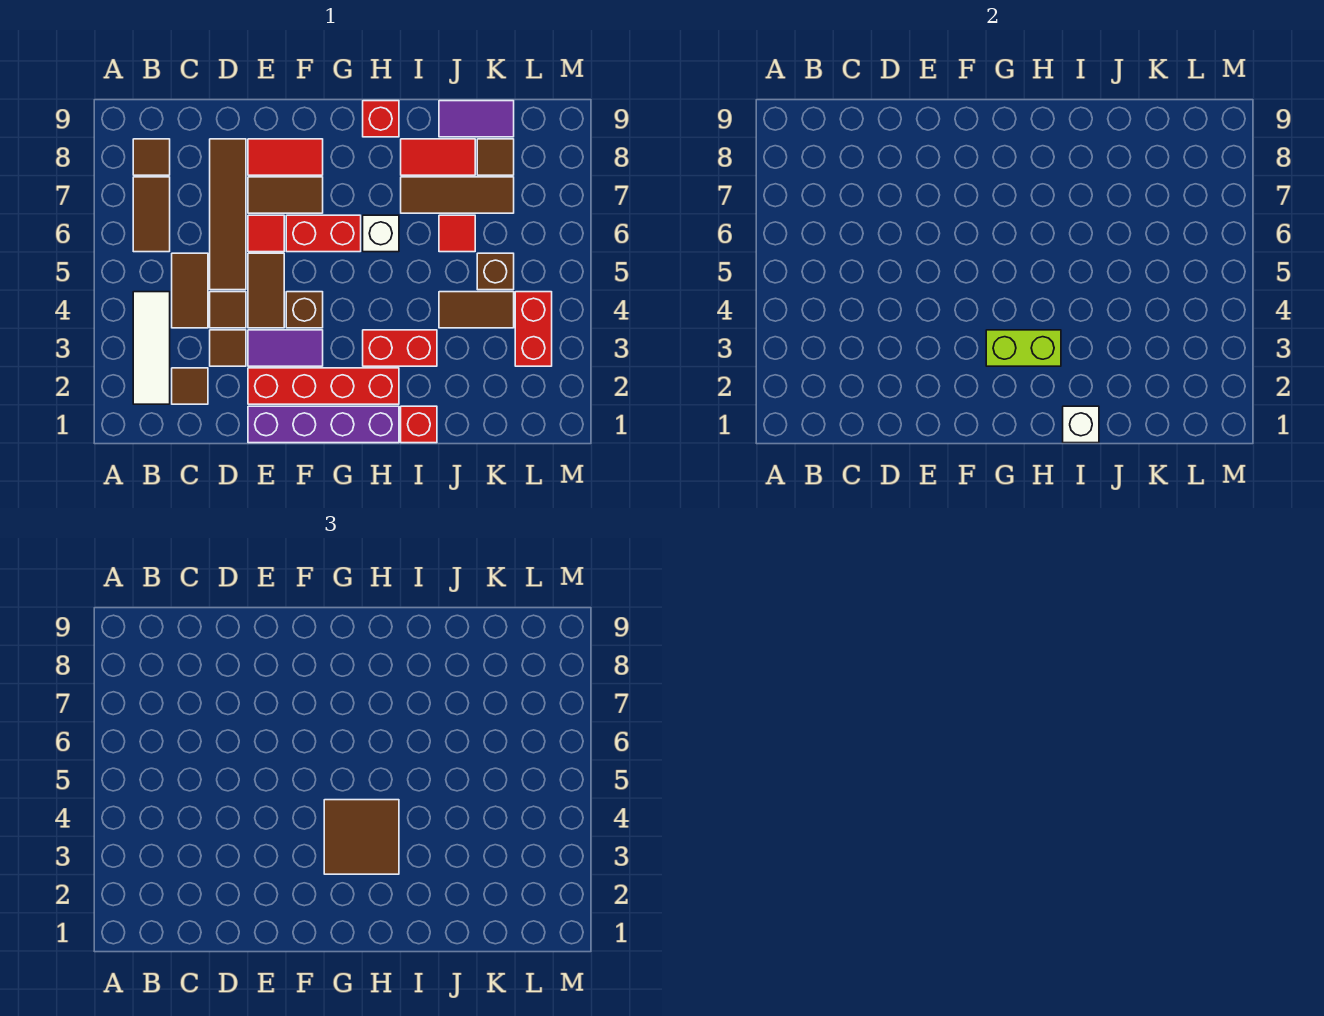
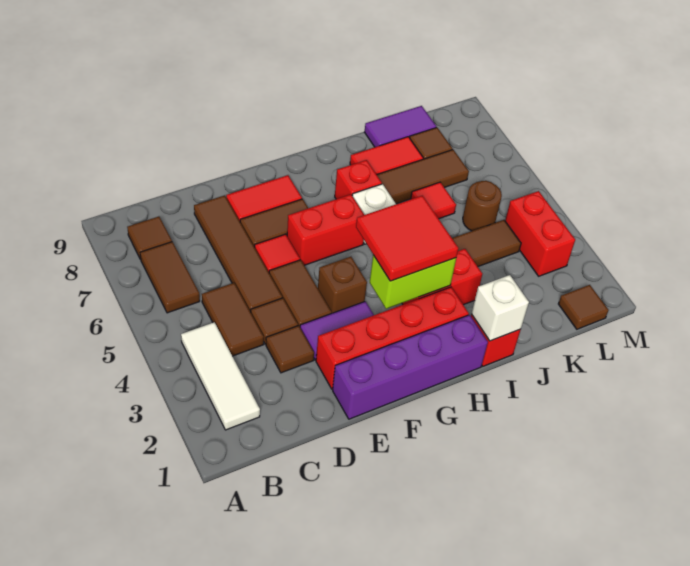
brown tile C2 level 1 -> brown tile L1 level 1
brown tile G3:H4 level 3 -> red tile G3:H4 level 3
red brick H9 level 1 -> red brick H7 level 1
brown brick K5 level 1 -> brown round brick K5 level 1

